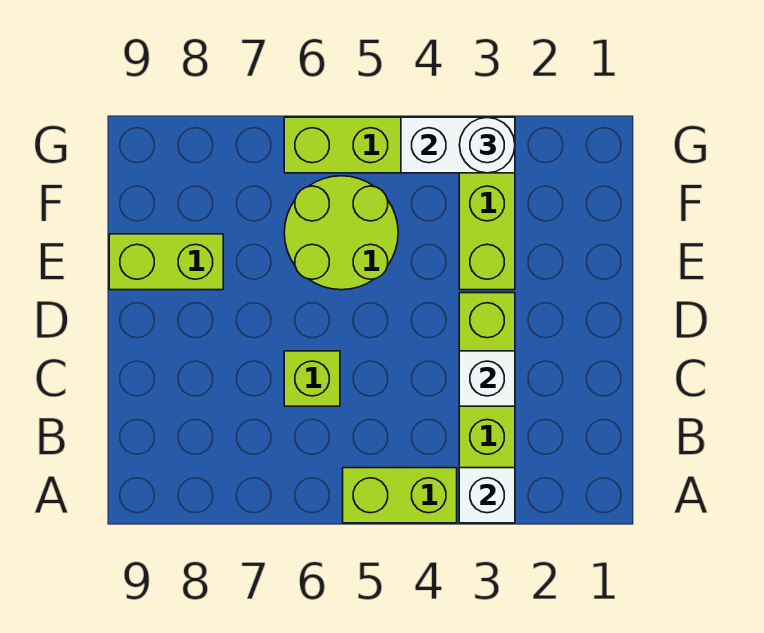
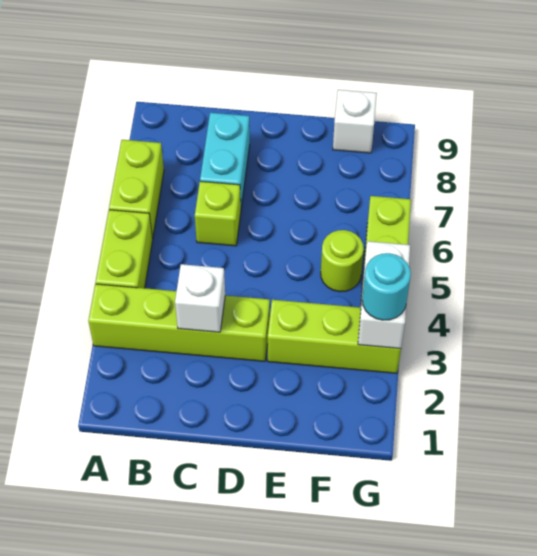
white brick A3 level 2 -> white brick F9 level 1
none -> cyan brick C7:C8 level 1
lime round brick E5:F6 level 1 -> lime round brick F5 level 1
lime brick E8:E9 level 1 -> lime brick A6:A7 level 1
white round brick G3 level 3 -> cyan round brick G3 level 3

